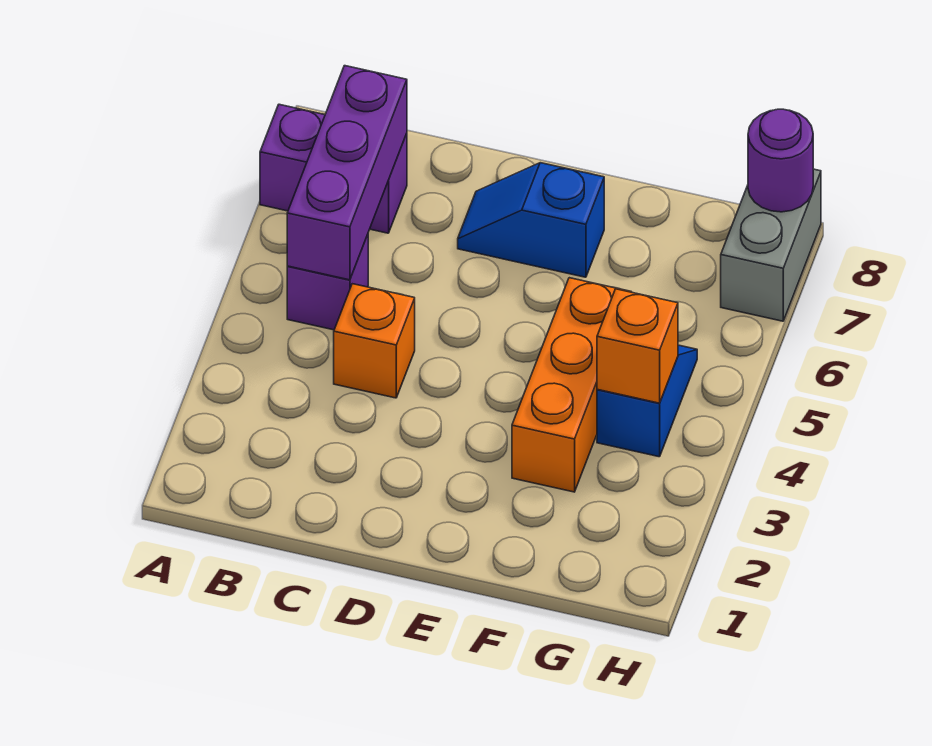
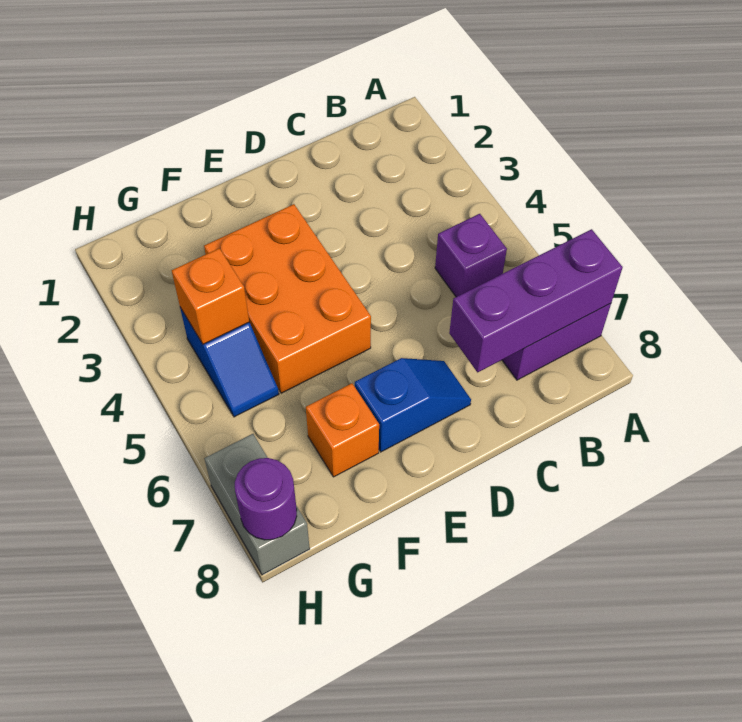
purple brick B5:B7 level 2 -> purple brick A7:C7 level 2
orange brick C4 level 1 -> orange brick F7 level 1
orange brick F3:F5 level 1 -> orange brick E3:F5 level 1

